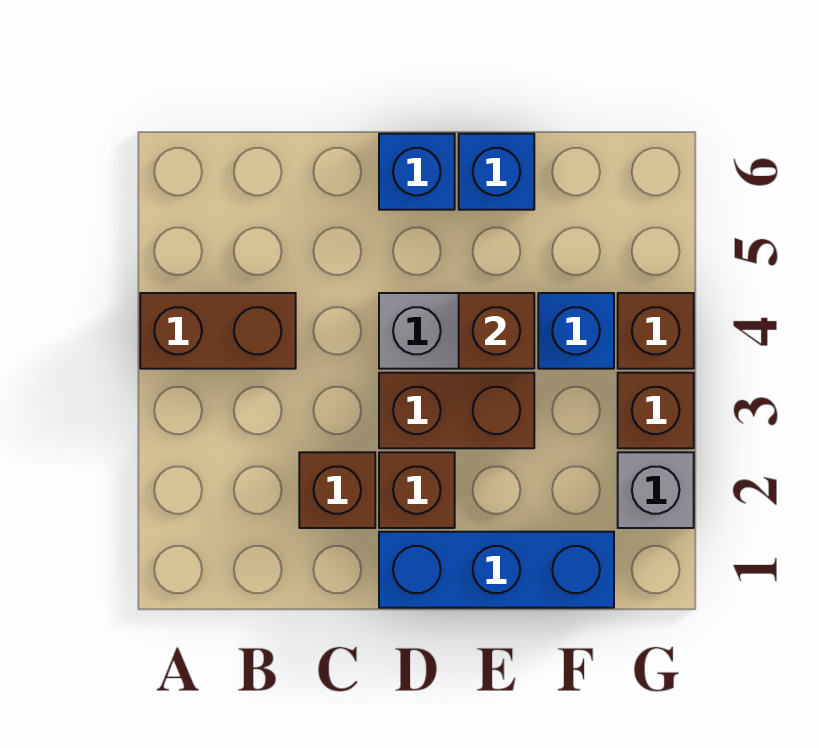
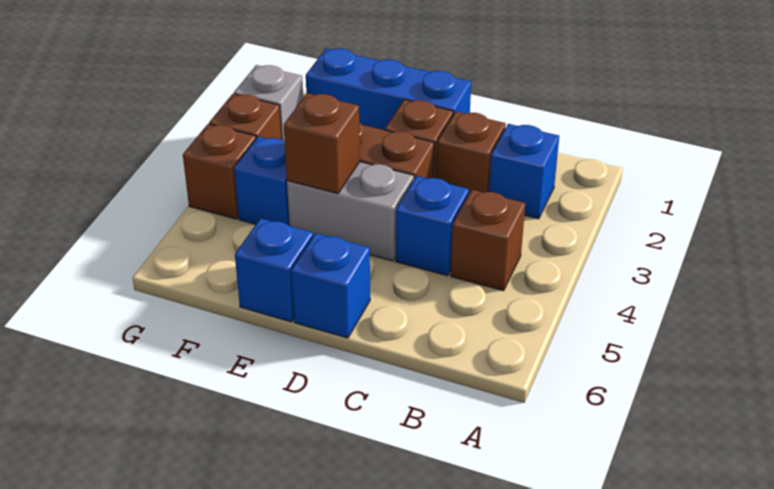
brown brick A4:B4 level 1 -> brown brick B4 level 1
none -> blue brick B2 level 1
none -> blue brick C4 level 1

